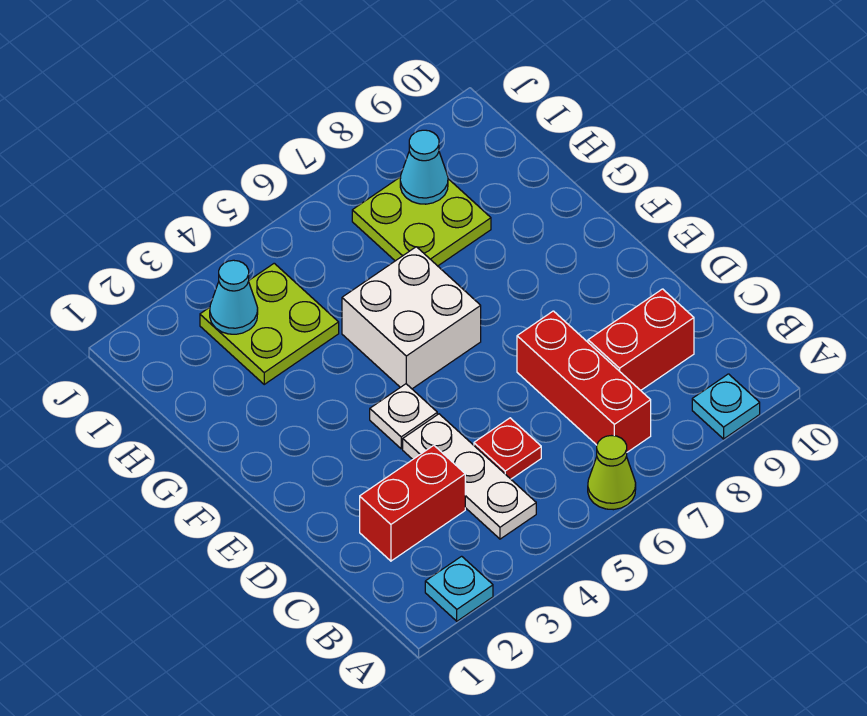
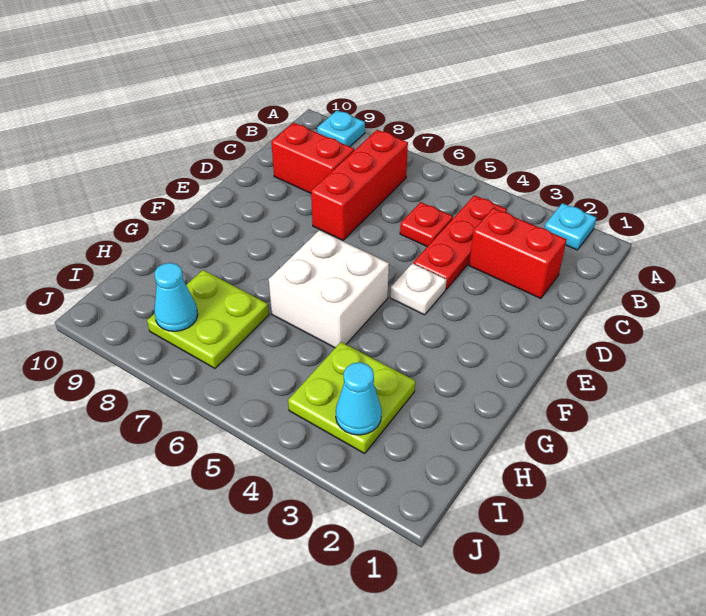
lime cone A6 level 1 -> none
white plate B4:D4 level 1 -> red plate B4:D4 level 1

